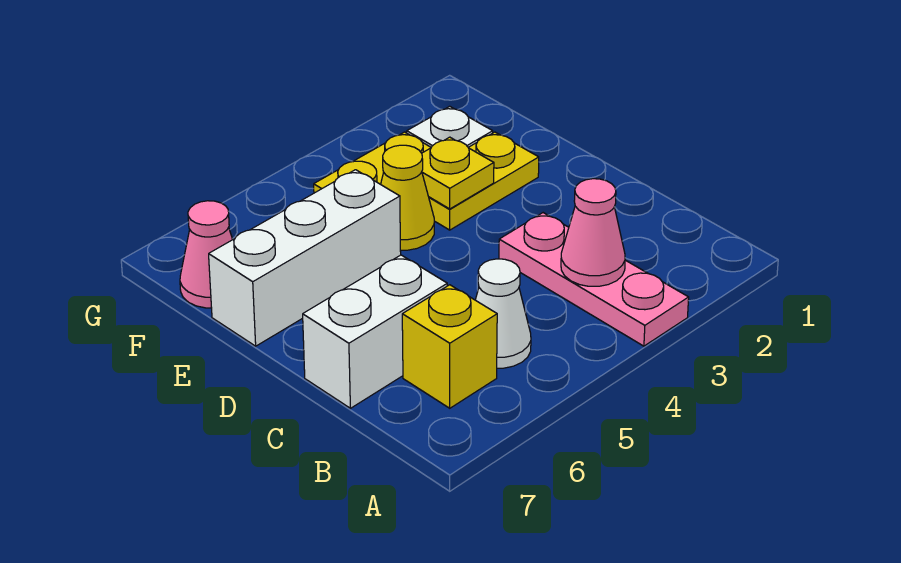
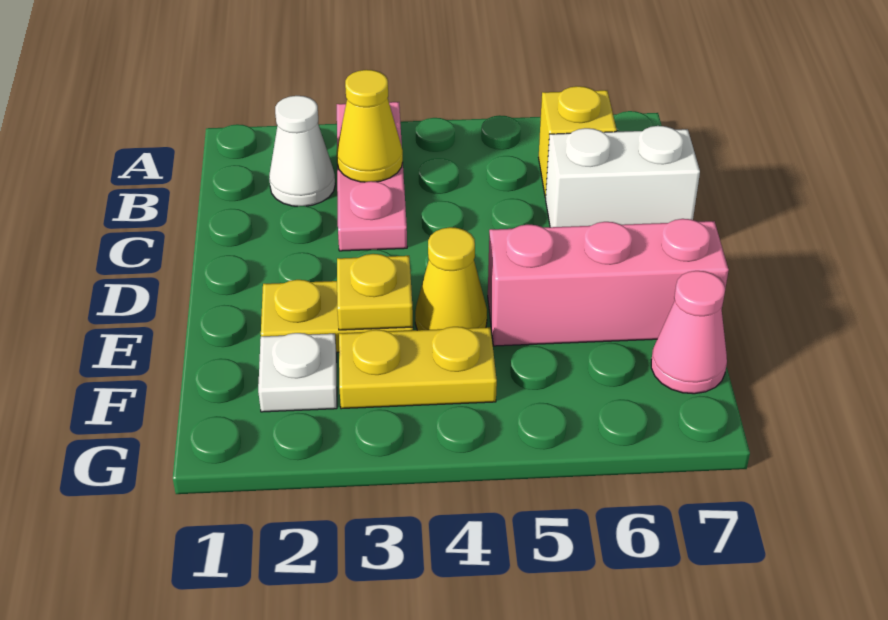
pink cone B3 level 2 -> yellow cone B3 level 2
white cone B5 level 1 -> white cone B2 level 1
white brick E5:E7 level 1 -> pink brick E5:E7 level 1

